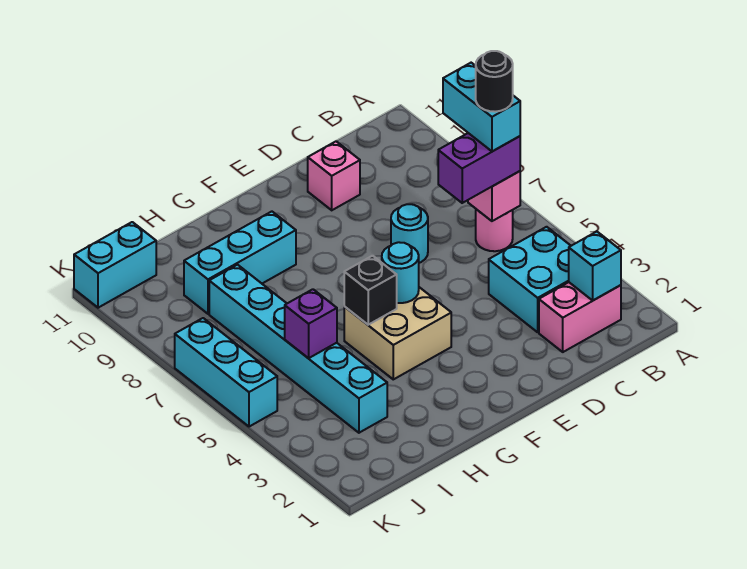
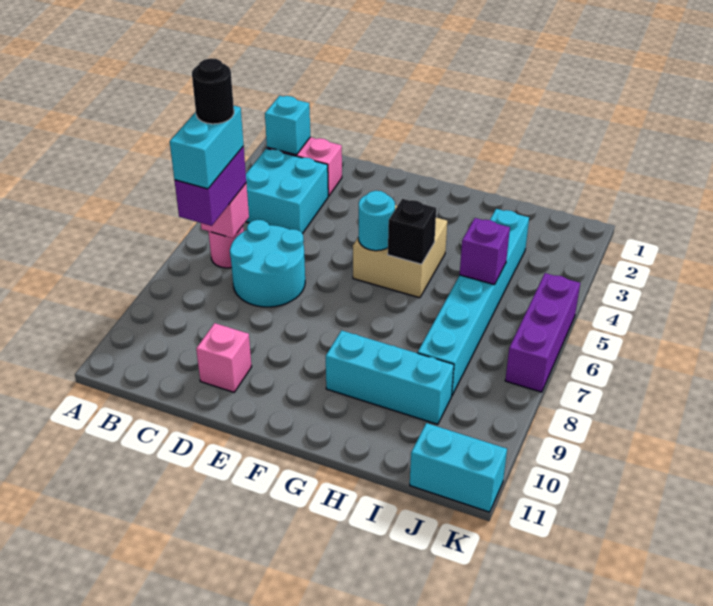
purple brick B6:C6 level 3 -> purple brick B6:B7 level 3
cyan round brick D7 level 1 -> cyan round brick C6:D7 level 1
cyan brick K5:K7 level 1 -> purple brick K5:K7 level 1

